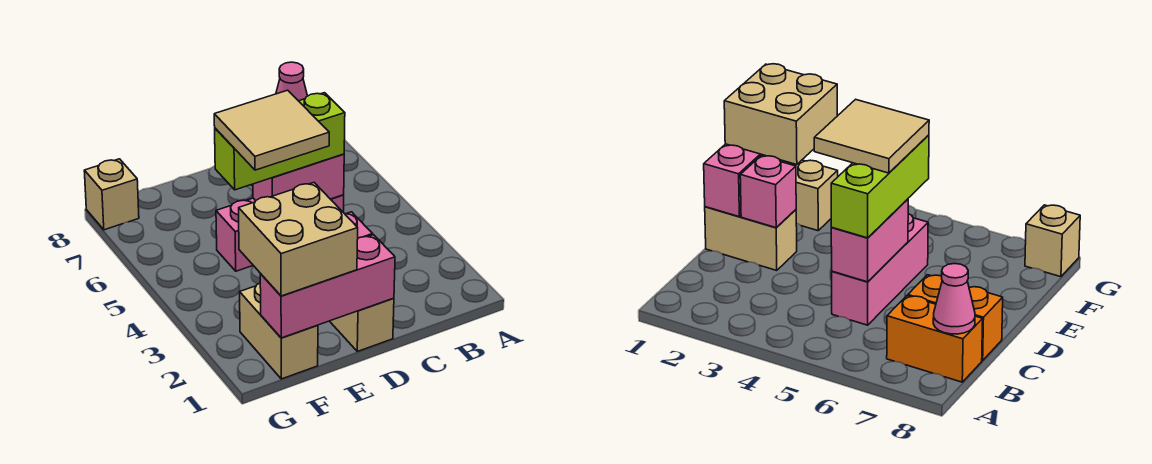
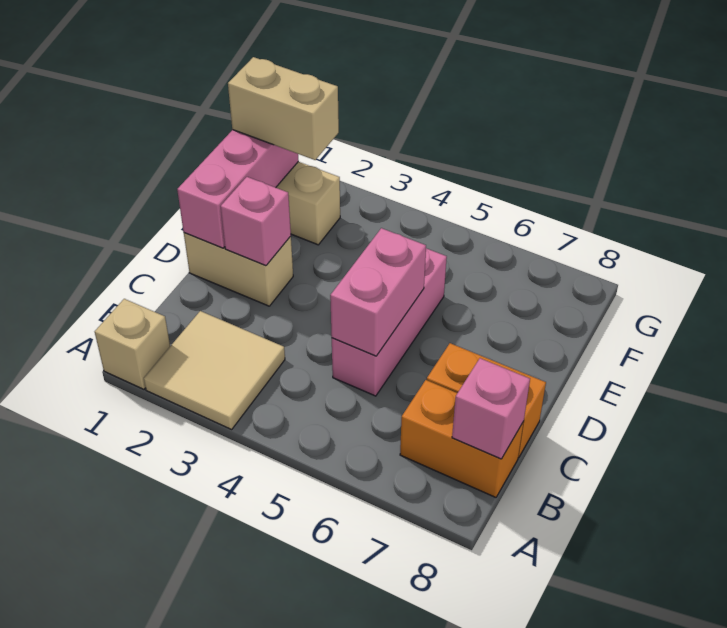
pink cone B8 level 2 -> pink brick B8 level 2
lime brick C5:E5 level 3 -> none
tan tile D4:E5 level 4 -> tan tile A2:B3 level 1
tan brick E1:F2 level 3 -> tan brick F1:F2 level 3
tan brick G8 level 1 -> tan brick A1 level 1

